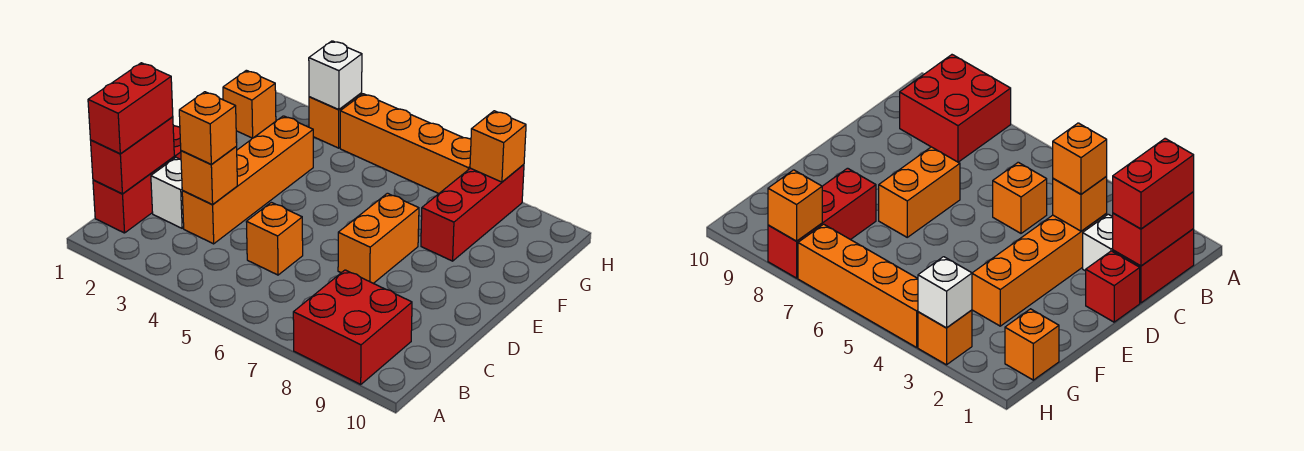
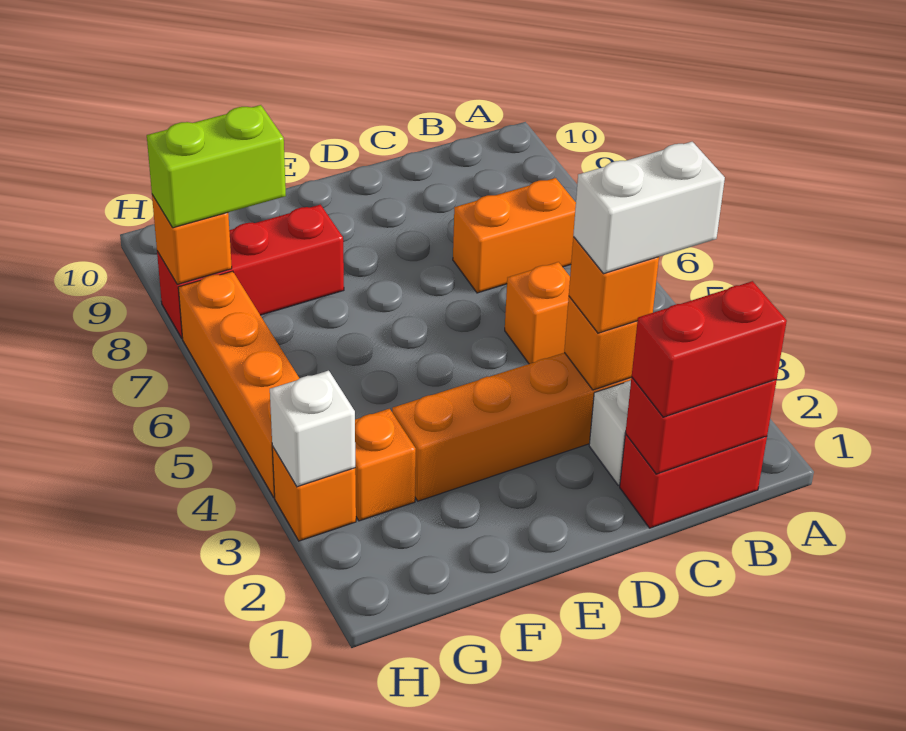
red brick A8:B9 level 1 -> none
none -> white brick B3:C3 level 4
red brick D1 level 1 -> none
orange brick D7:E7 level 1 -> orange brick B7:C7 level 1
orange brick G1 level 1 -> orange brick G3 level 1
none -> lime brick G8:H8 level 3

